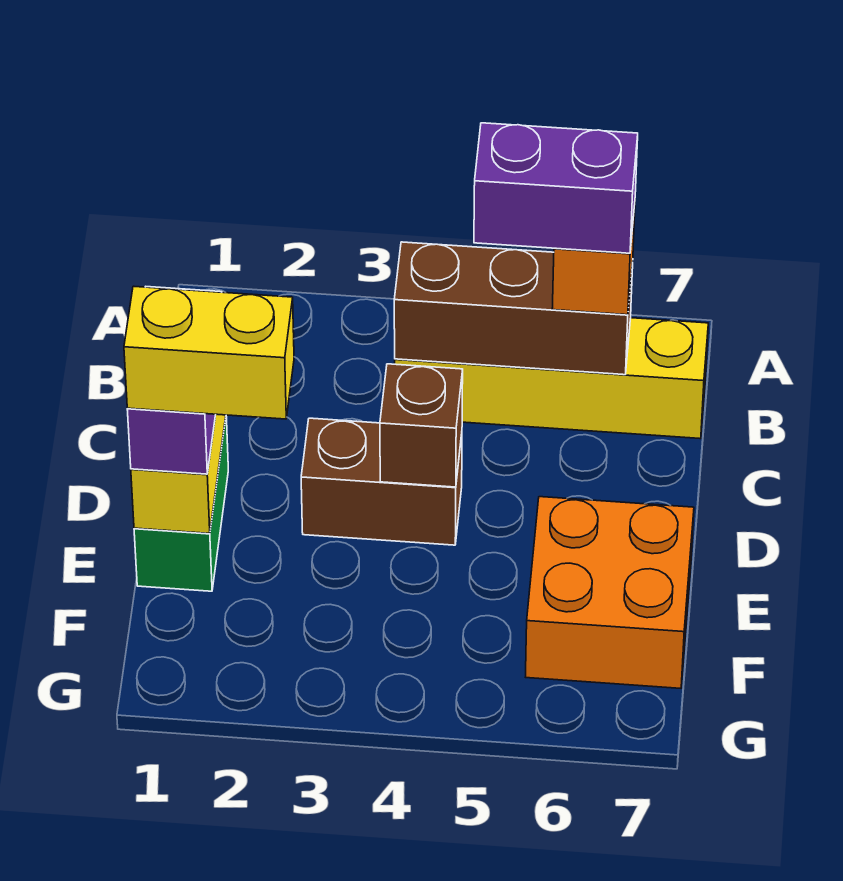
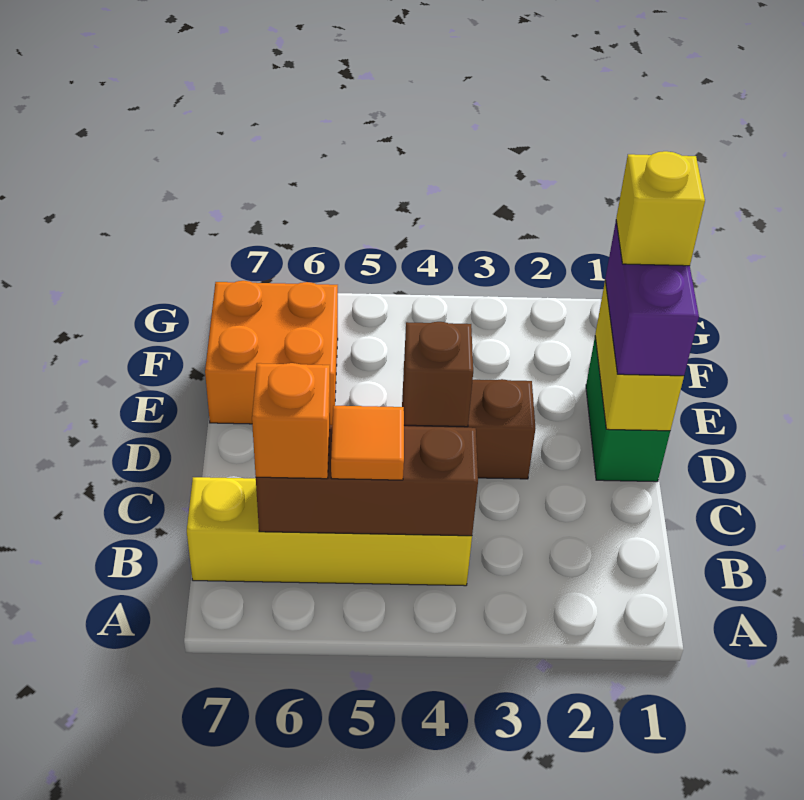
none -> orange tile B5 level 3
purple brick B5:B6 level 4 -> none
yellow brick E1:E2 level 4 -> yellow brick E1 level 4

